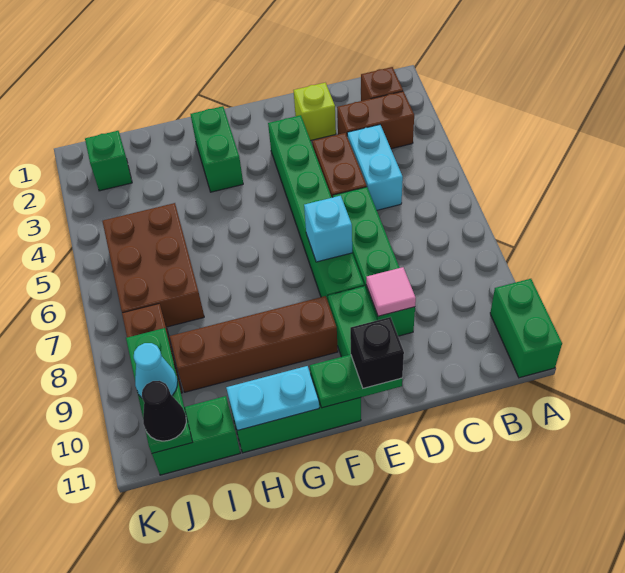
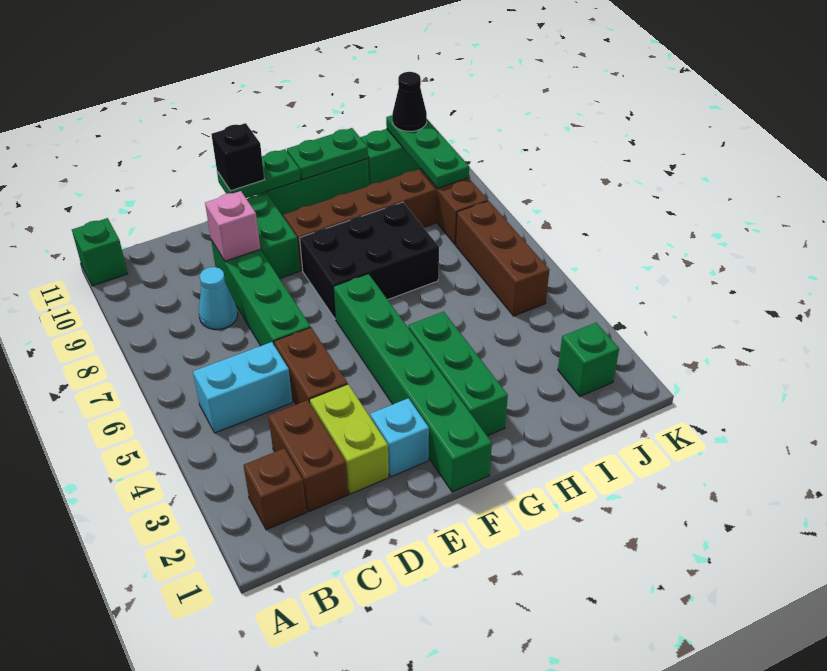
green brick A10:A11 level 1 -> green brick A11 level 1
brown brick B3:C3 level 1 -> brown brick C2:C3 level 1
cyan brick C4:C5 level 1 -> cyan brick B5:C5 level 1
lime brick D2 level 1 -> lime brick D2:D3 level 1
pink tile D9 level 2 -> pink brick D9 level 2
green brick E3:E8 level 1 -> green brick F1:F6 level 1
cyan brick E7 level 2 -> cyan brick E2 level 1
none -> black brick F7:H8 level 1
green brick G2:G3 level 1 -> green brick G2:G4 level 1
cyan plate G11:H11 level 2 -> green plate G11:H11 level 2
brown brick I5:J7 level 1 -> brown brick J5:J7 level 1
cyan cone J10 level 3 -> cyan cone C8 level 1

